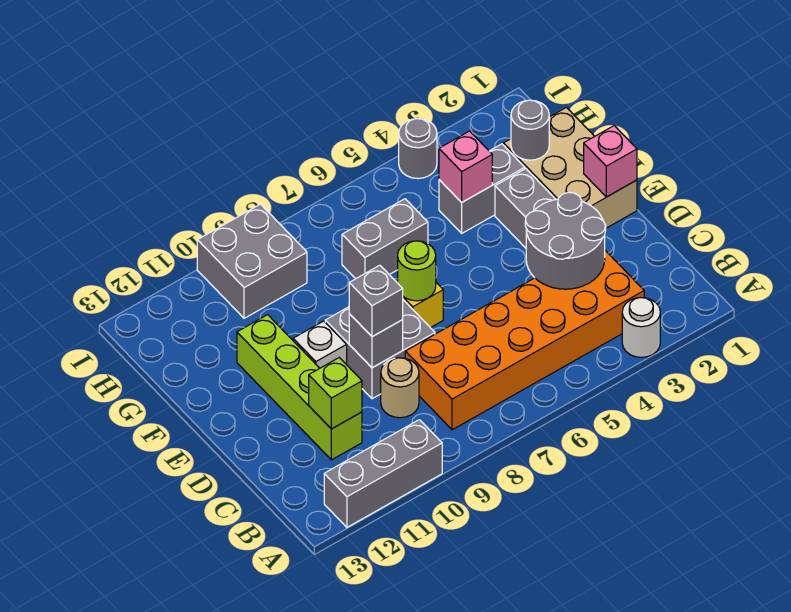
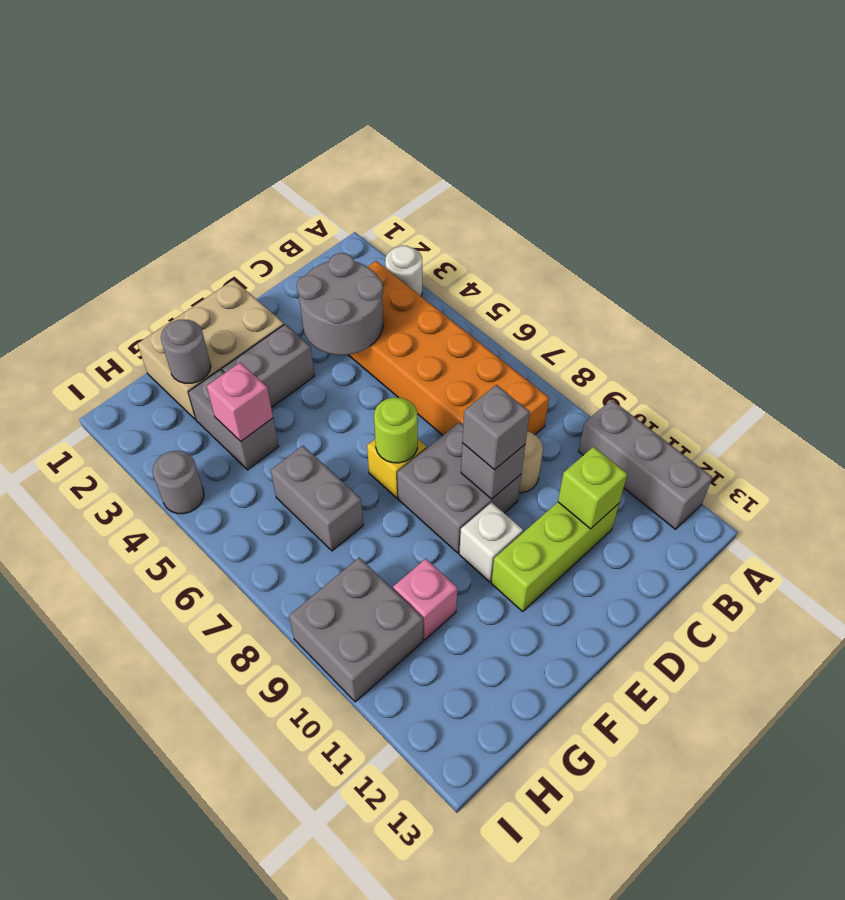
lime brick C11:F11 level 1 -> lime brick C11:E11 level 1
pink brick E1 level 2 -> pink brick G10 level 1

